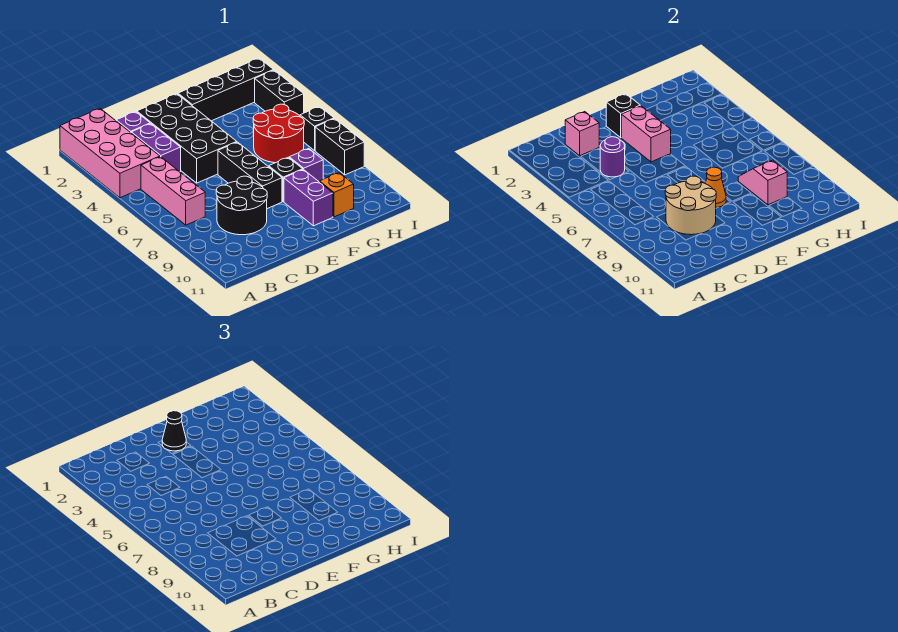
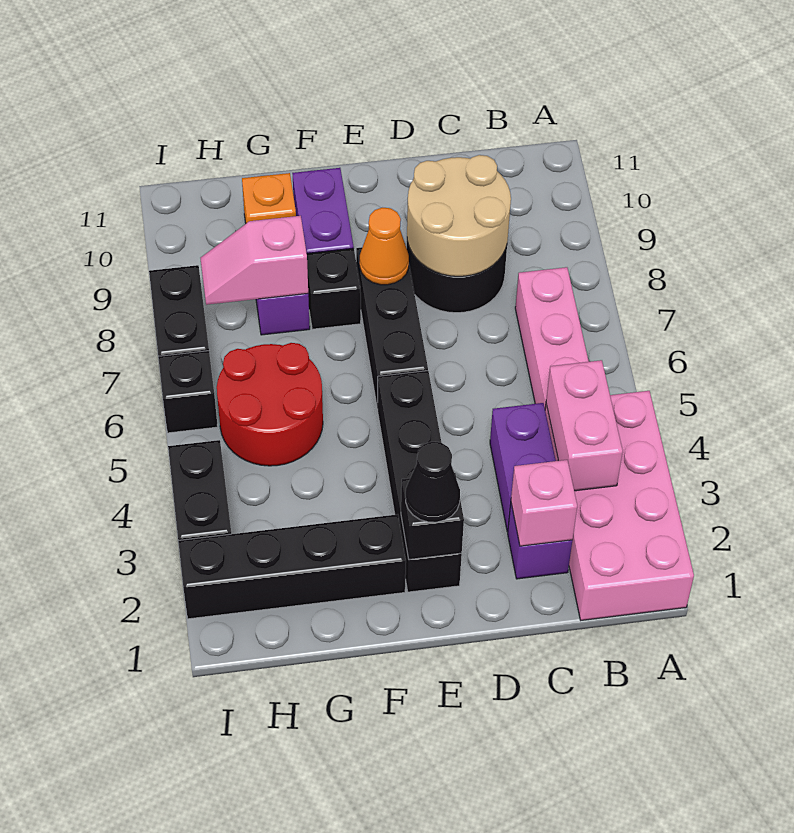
purple round brick C4 level 2 -> none
black brick D2:E5 level 1 -> black brick E2:E5 level 1
pink brick E3:E4 level 2 -> pink brick B3:B4 level 2
pink slope G8:G9 level 2 top 9 -> pink slope G8:H8 level 2 top G

